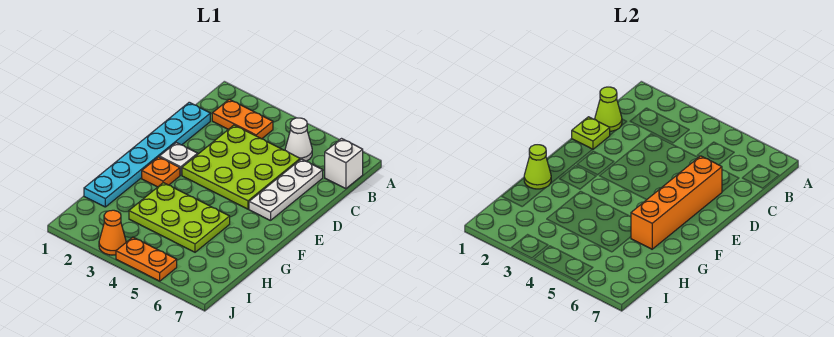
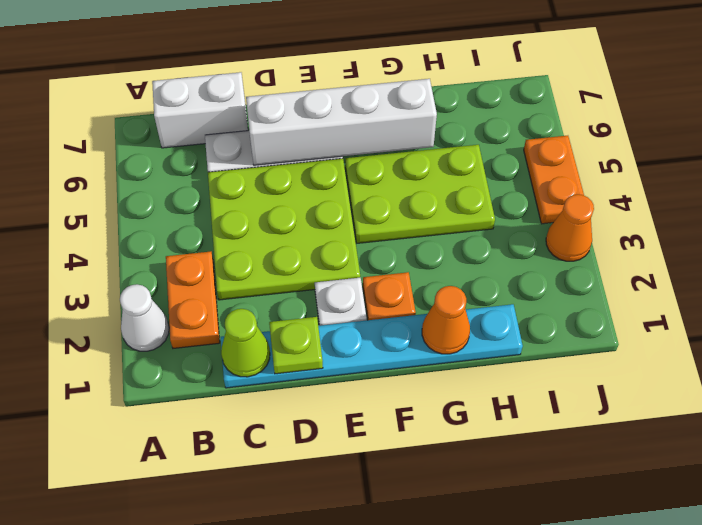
white cone B5 level 1 -> white cone A2 level 1
white brick B7 level 1 -> white brick B7:C7 level 1
orange brick D6:G6 level 2 -> white brick D6:G6 level 2
lime cone G1 level 2 -> orange cone G1 level 2
lime plate G3:H5 level 1 -> lime plate F4:H5 level 1

